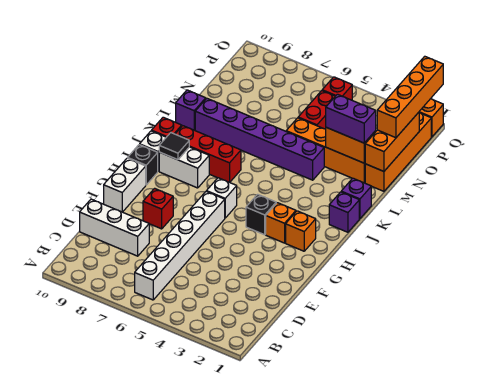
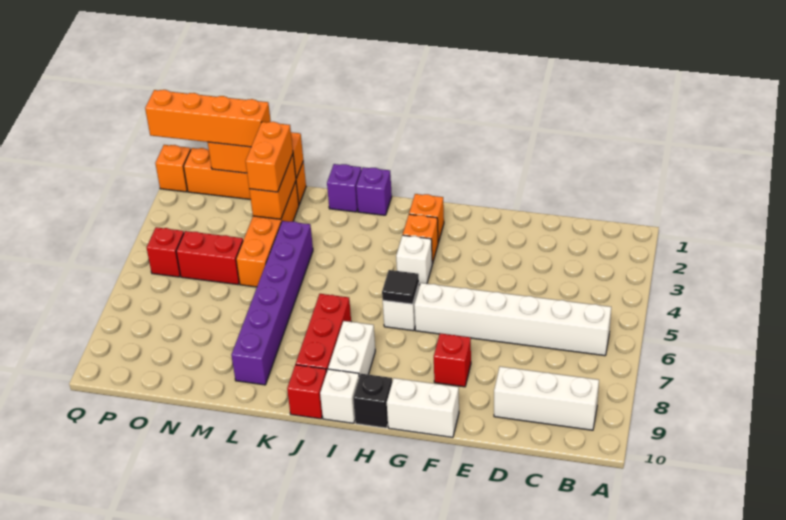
white brick D8:D10 level 1 -> white brick B9:D9 level 1
black brick H4 level 1 -> white brick H4 level 1
black tile I9 level 2 -> black tile H6 level 2
purple brick L10 level 1 -> none
purple brick M2:M3 level 3 -> orange brick M2:M3 level 3

